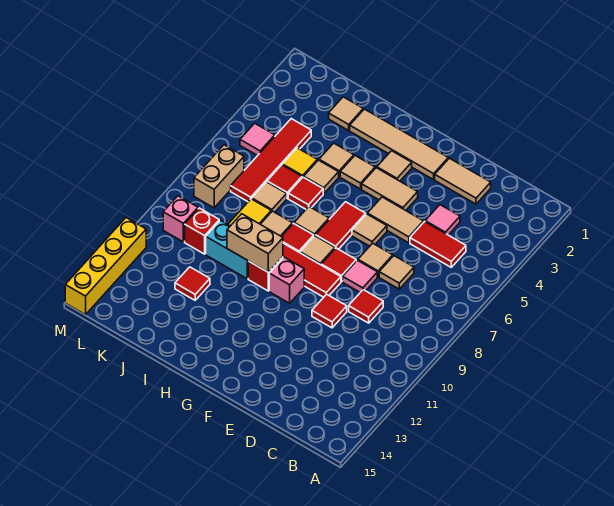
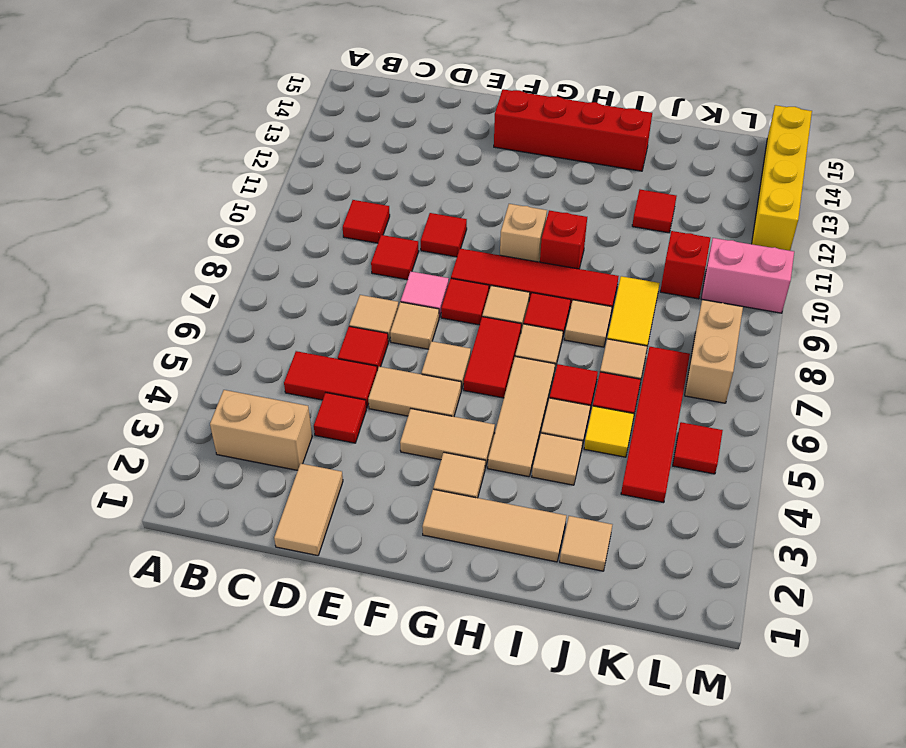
none -> red tile C10 level 1
tan tile D2:E2 level 1 -> tan tile D1:D2 level 1
pink tile D4 level 1 -> red tile D4 level 1
none -> red tile D6 level 1
tan tile F2:I2 level 1 -> tan tile G2:I2 level 1
none -> red brick F14:I14 level 1
pink brick G10 level 1 -> tan brick G10 level 1
tan tile H4 level 1 -> tan tile H4:H6 level 1
tan brick H10:I10 level 2 -> tan brick B3:C3 level 1
cyan brick I10:J10 level 1 -> none
pink tile L5 level 1 -> red tile L5 level 1
pink brick L10 level 1 -> pink brick L10:M10 level 1

